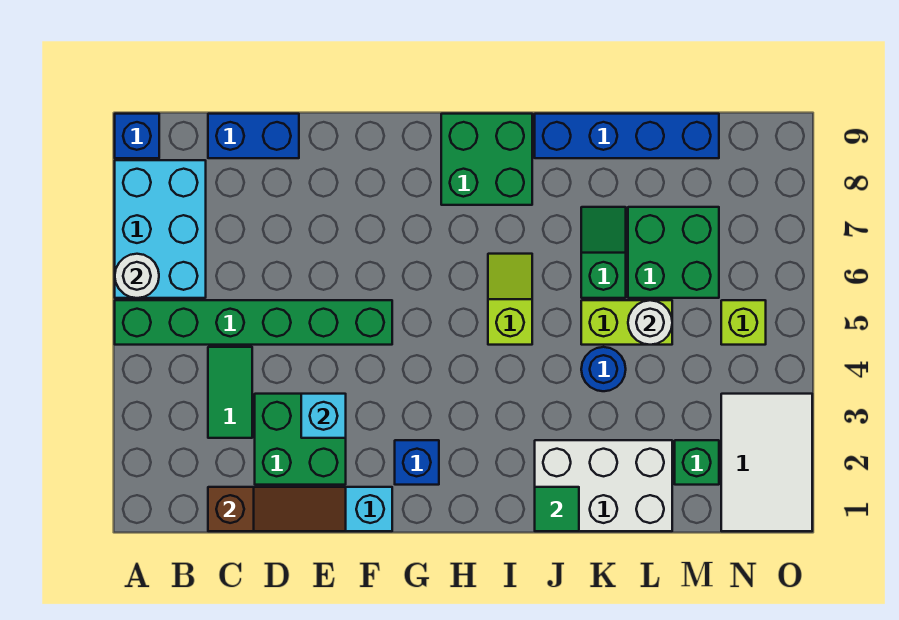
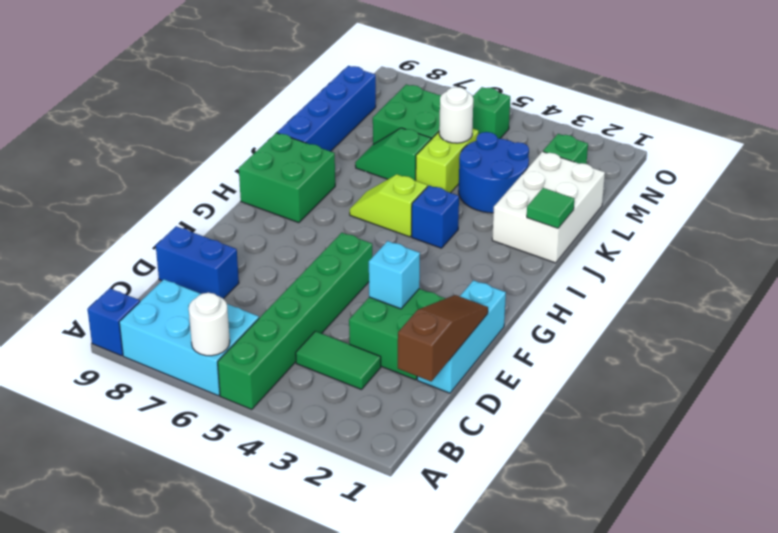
blue brick C9:D9 level 1 -> blue brick D8:D9 level 1
blue brick G2 level 1 -> blue brick I4 level 1
blue round brick K4 level 1 -> blue round brick K3:L4 level 1
white tile N1:O3 level 1 -> none
lime brick N5 level 1 -> green brick N5 level 1

